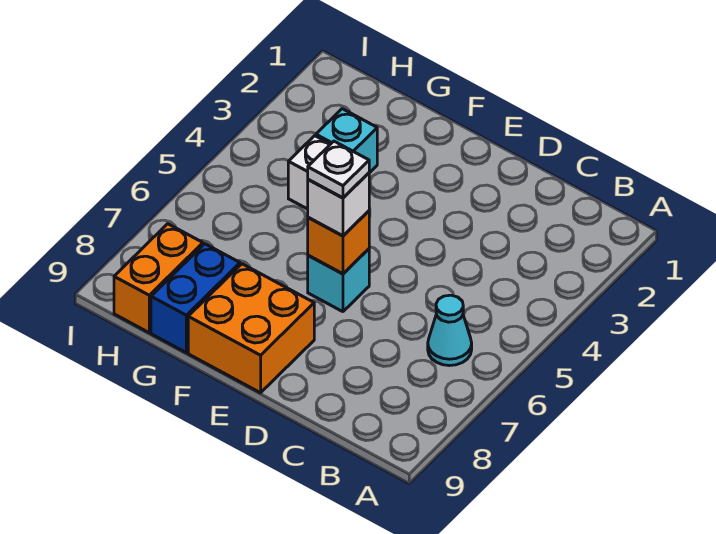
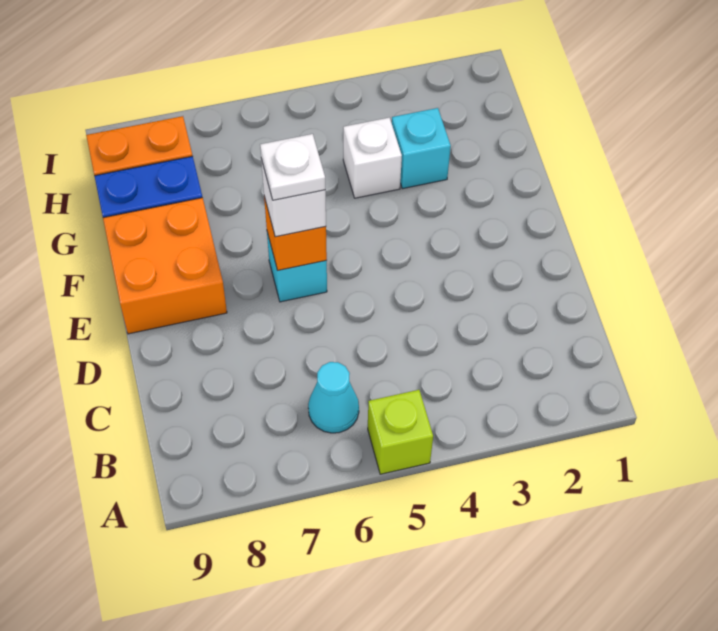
none -> lime brick A5 level 1

